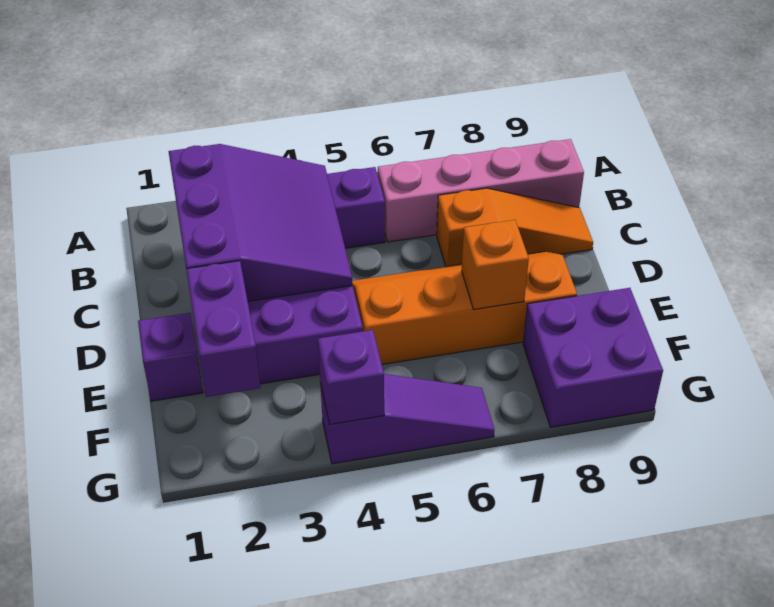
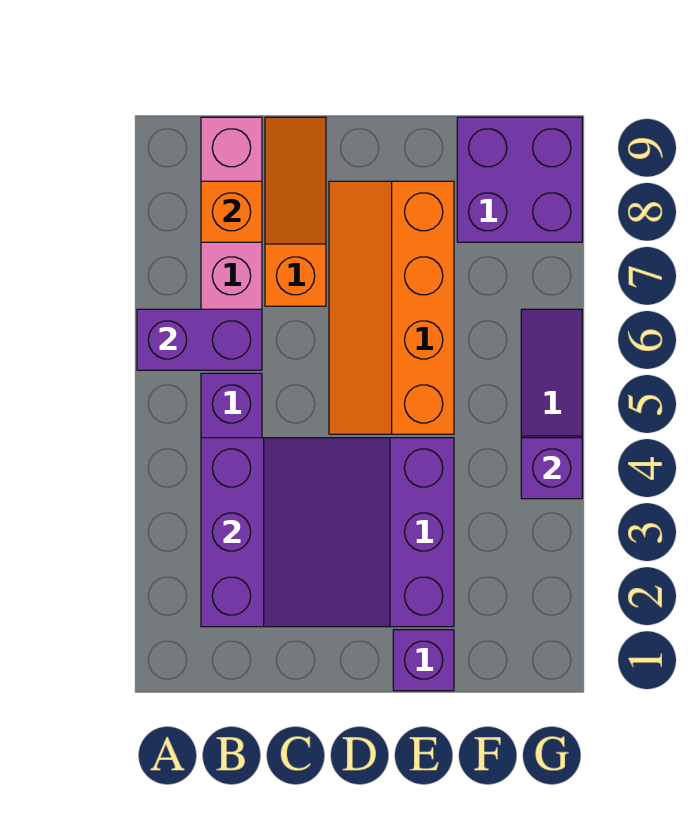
purple slope B2:D4 level 2 top 2 -> purple slope B2:D4 level 2 top B
purple brick E2:F2 level 2 -> purple brick A6:B6 level 2
orange brick E7 level 2 -> orange brick B8 level 2

